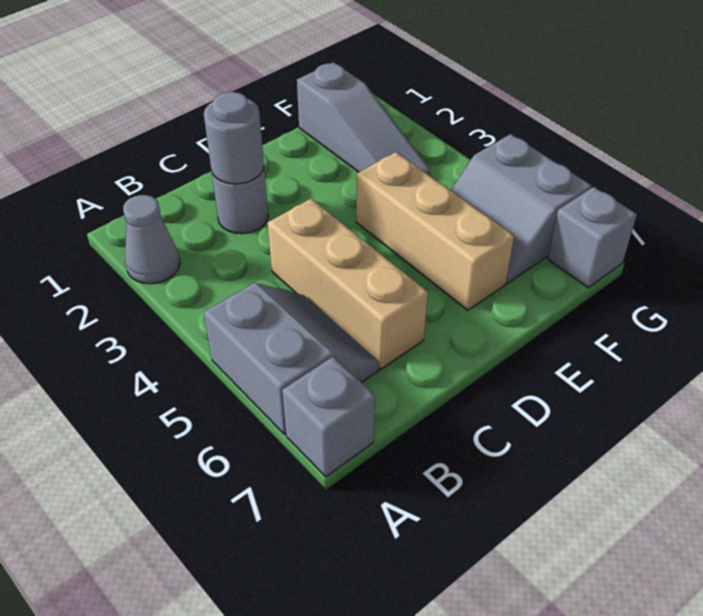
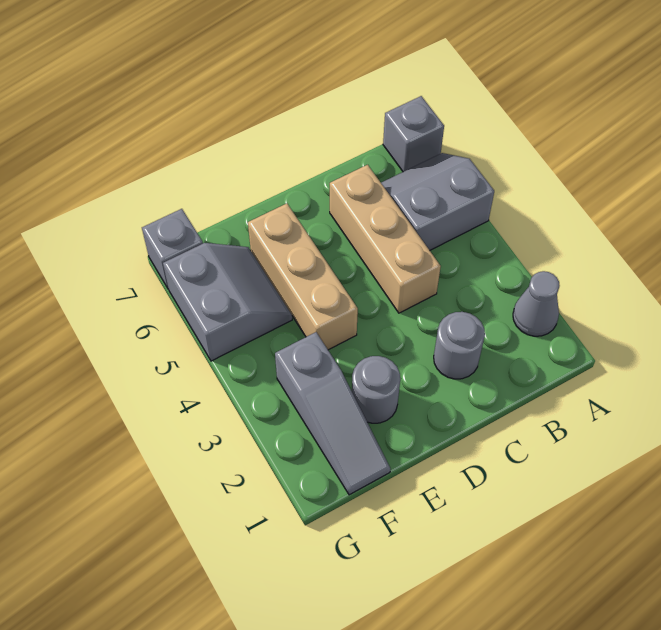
grey slope A5:B6 level 1 top A -> grey slope A5:B6 level 1 top 5
grey round brick C2 level 2 -> grey round brick E2 level 1
grey slope F1:F3 level 1 top 1 -> grey slope F1:F3 level 1 top 3

